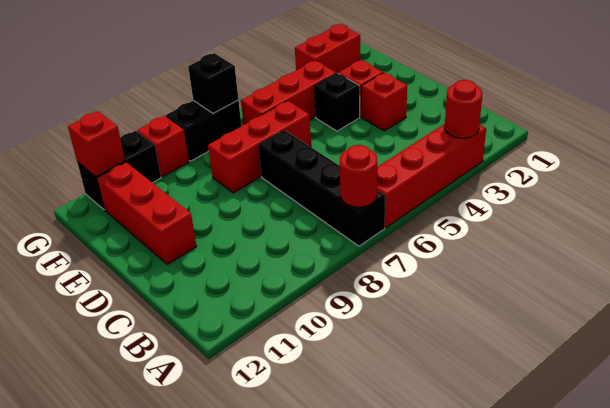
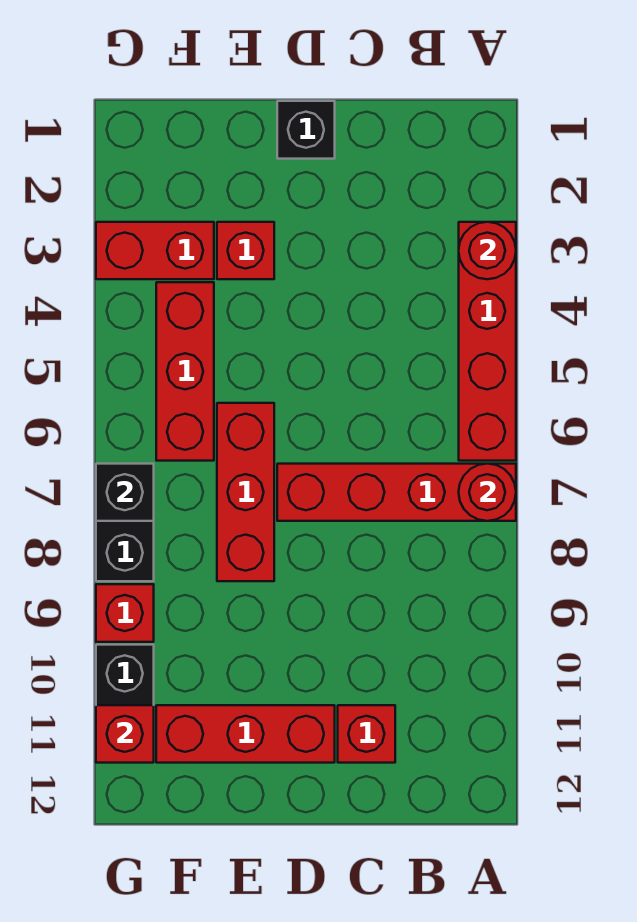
black brick A7:D7 level 1 -> red brick A7:D7 level 1
red brick D3 level 1 -> red brick C11 level 1
black brick E4 level 1 -> black brick D1 level 1
red brick G2:G3 level 1 -> red brick F3:G3 level 1

